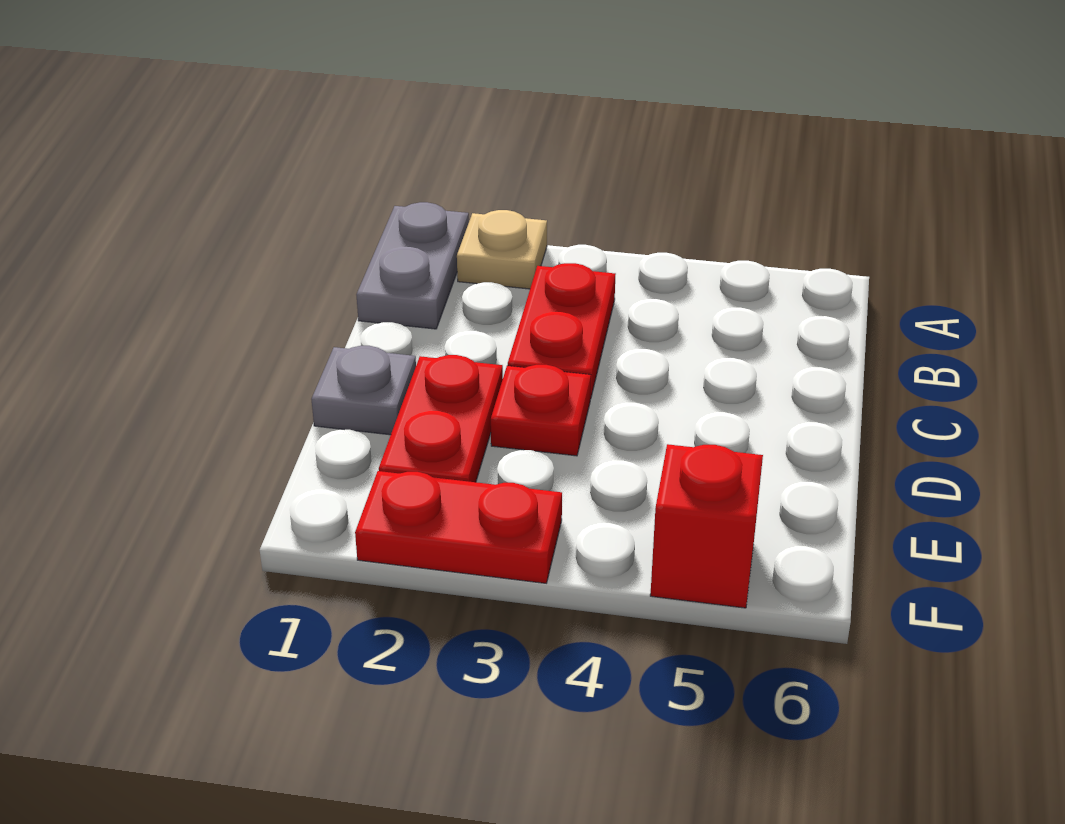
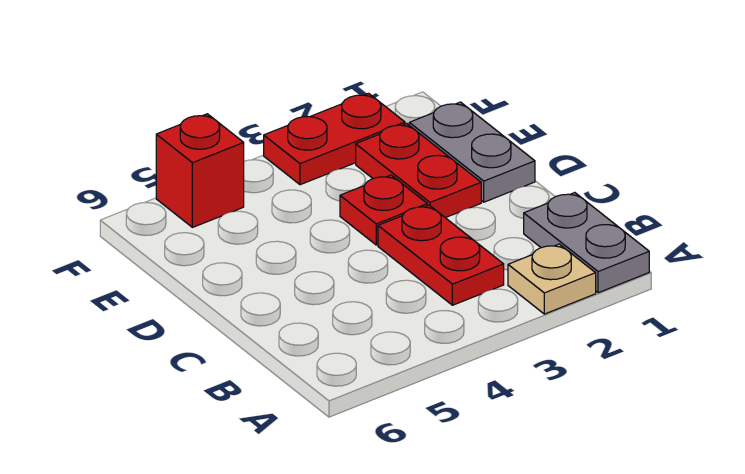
grey plate D1 level 1 -> grey plate D1:E1 level 1

